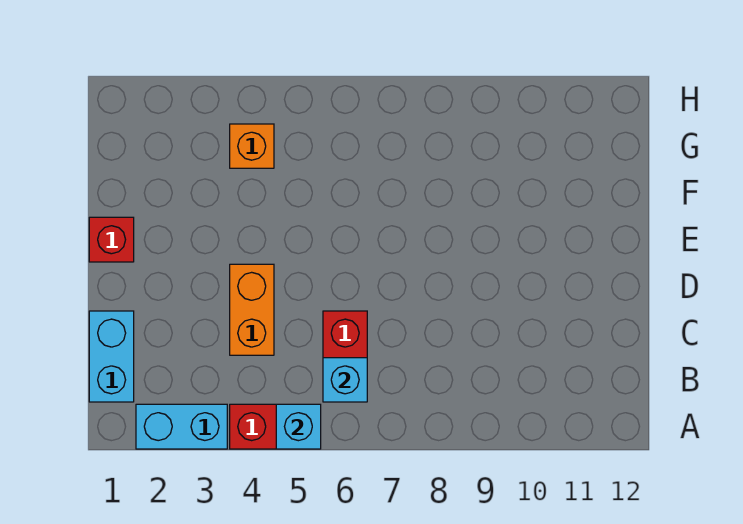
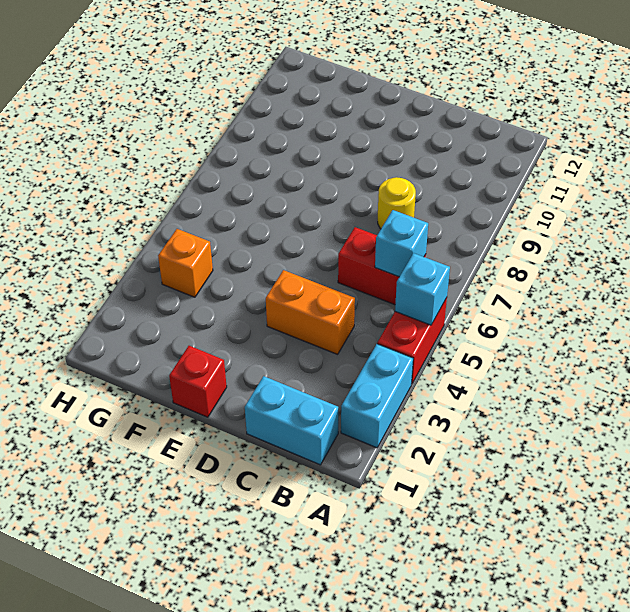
none -> yellow round brick C8 level 1

